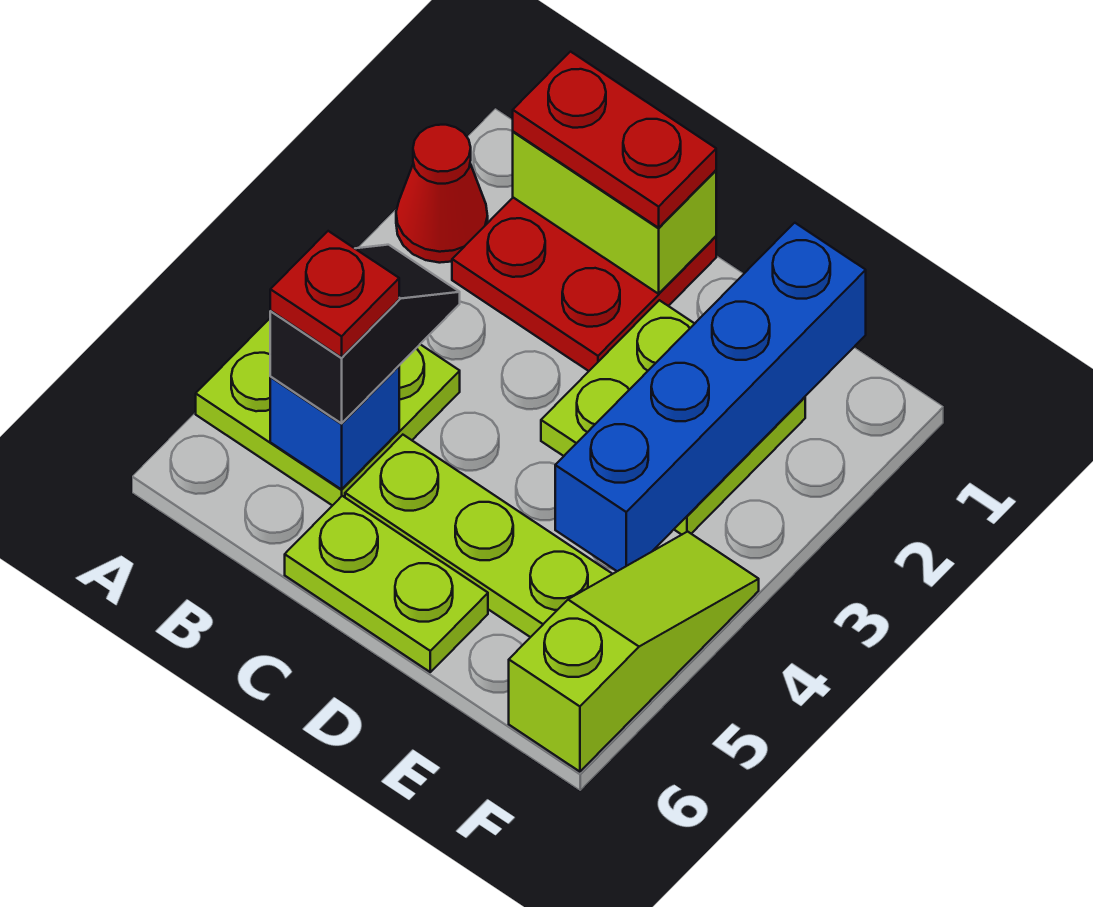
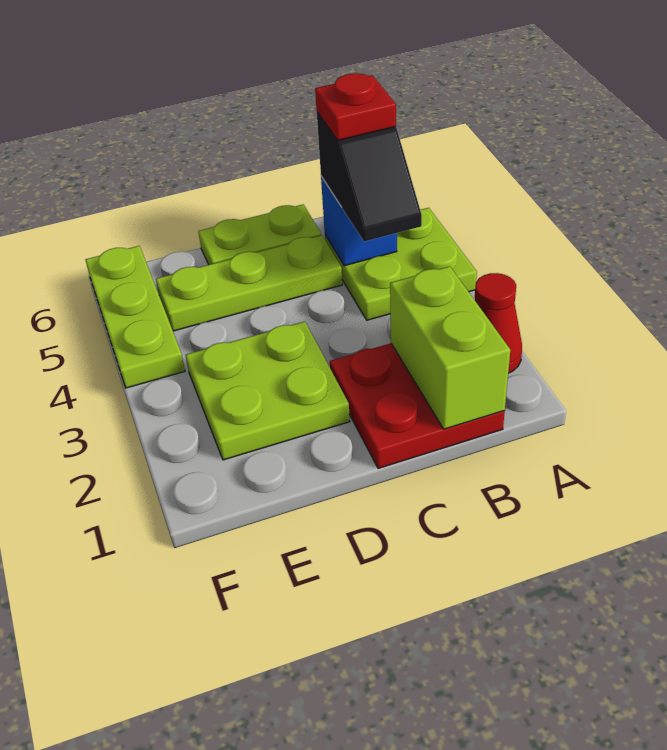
lime brick B1:C1 level 2 -> lime brick B1:B2 level 2
red plate B1:C1 level 3 -> none
blue brick E1:E4 level 2 -> none
lime slope F4:F6 level 1 top 6 -> lime plate F4:F6 level 1

